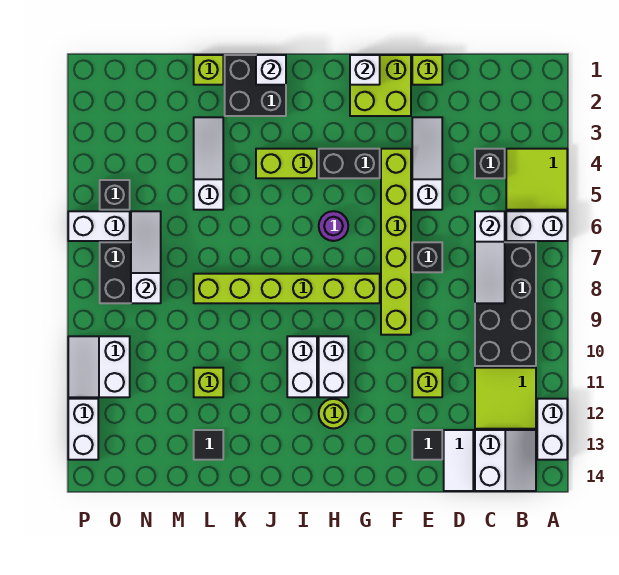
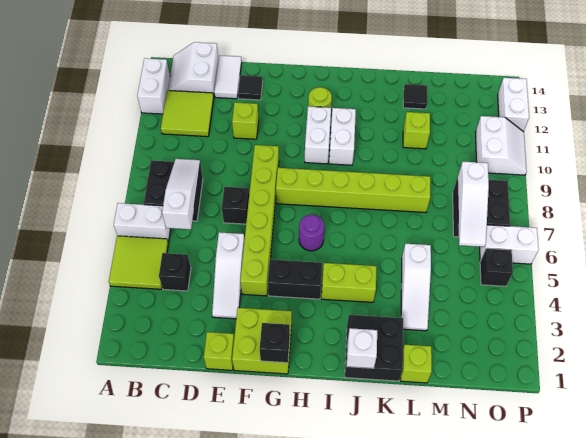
black brick B7:C10 level 1 -> black brick B7:C8 level 1
white brick G1 level 2 -> black brick G1 level 2

